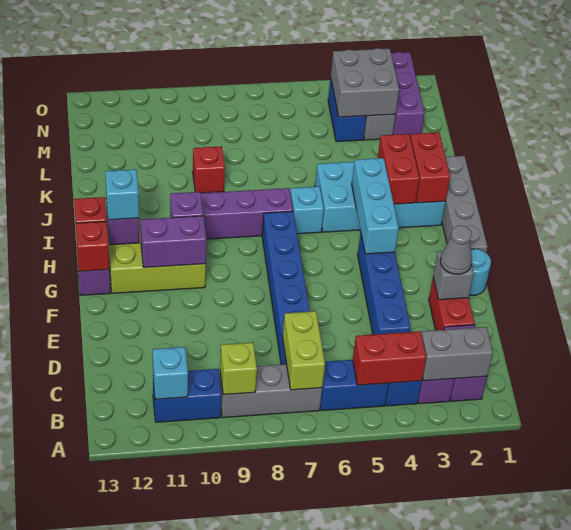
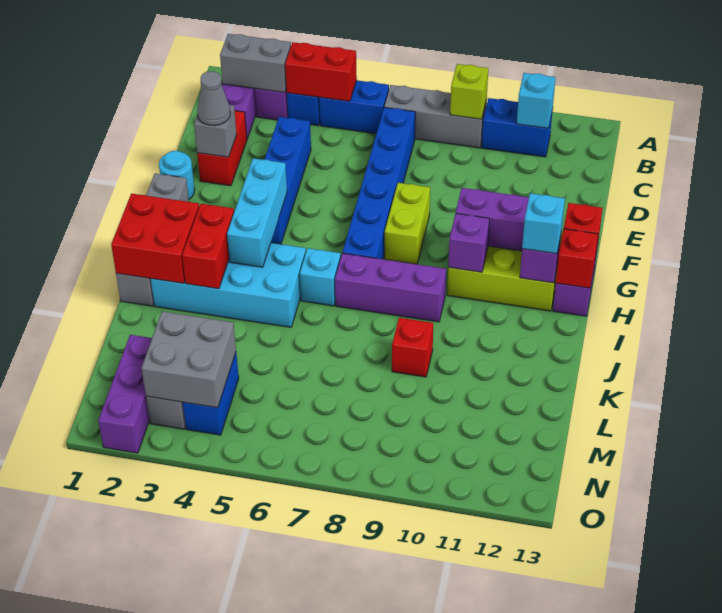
lime brick B7:C7 level 2 -> lime brick F8:G8 level 1
red brick I2:J2 level 2 -> red brick I1:J2 level 2

